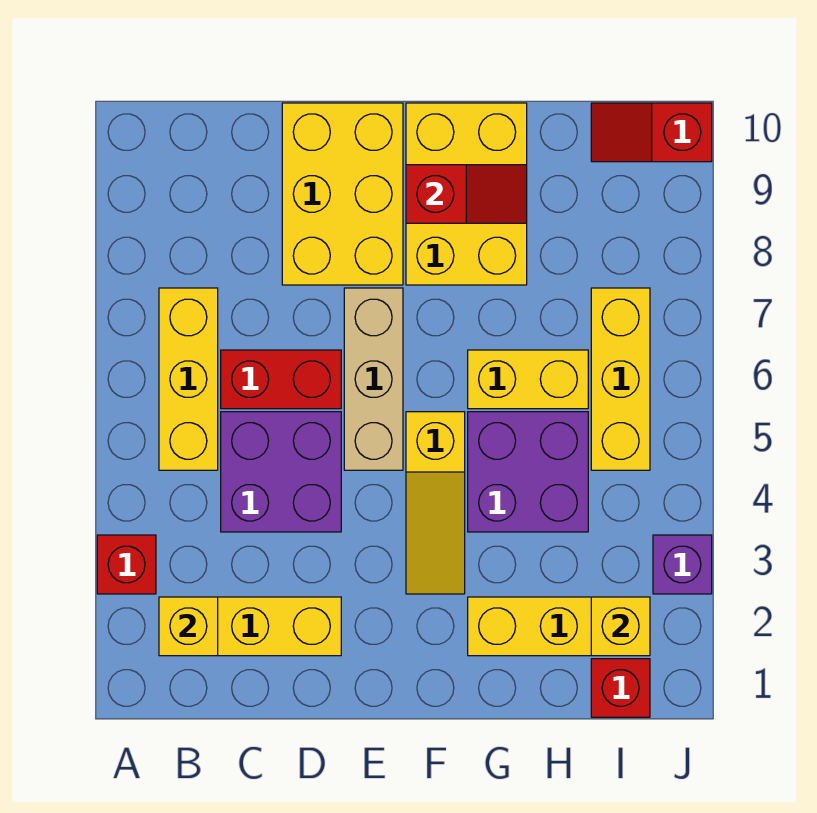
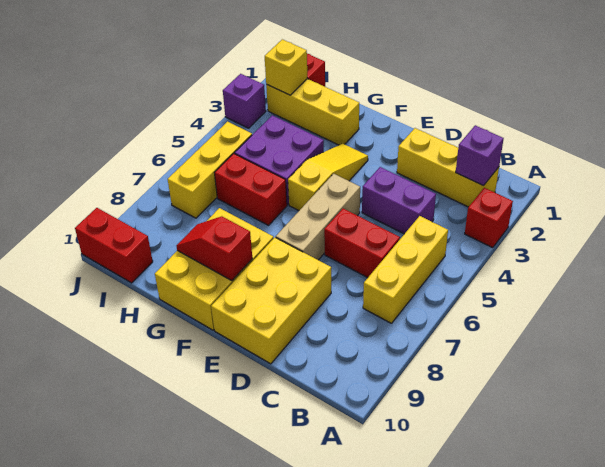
yellow brick B2 level 2 -> purple brick B2 level 2
purple brick C4:D5 level 1 -> purple brick C4:D4 level 1
yellow brick G6:H6 level 1 -> red brick G6:H6 level 1
red slope I10:J10 level 1 top J -> red brick I10:J10 level 1

